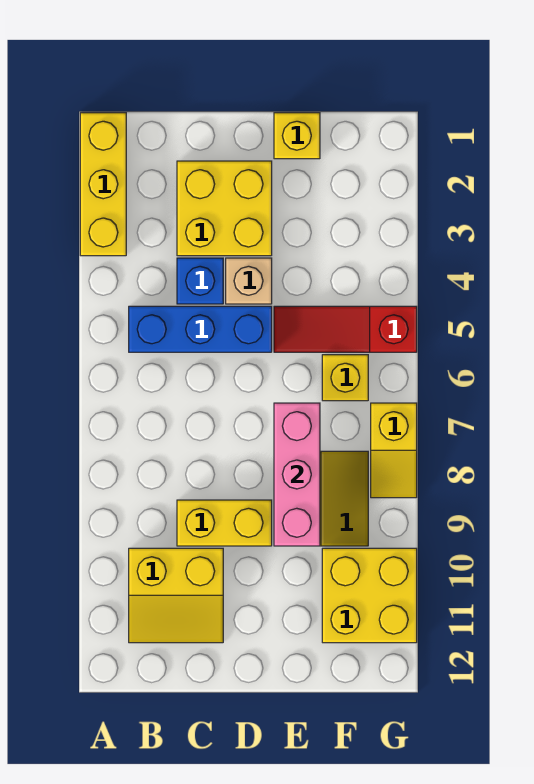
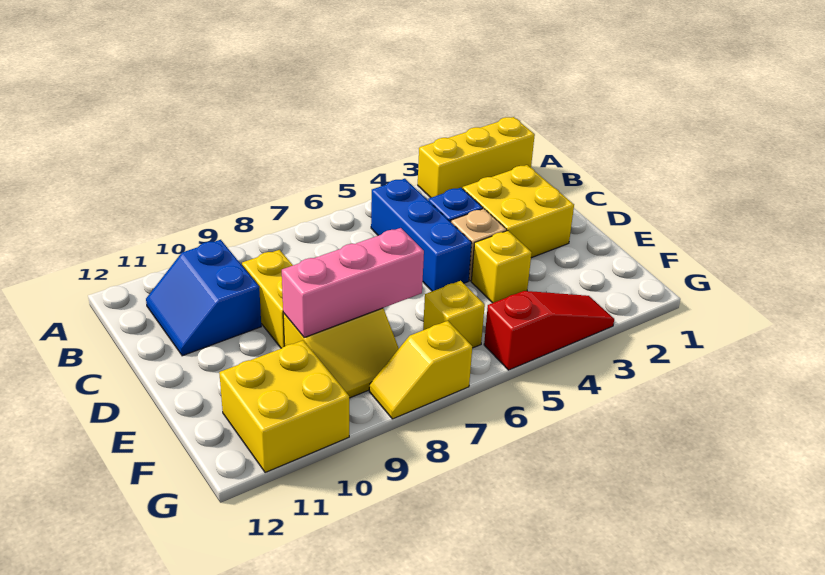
yellow slope B10:C11 level 1 top 10 -> blue slope B10:C11 level 1 top 10
yellow brick E1 level 1 -> yellow brick E4 level 1
red slope E5:G5 level 1 top G -> red slope G3:G5 level 1 top 5

